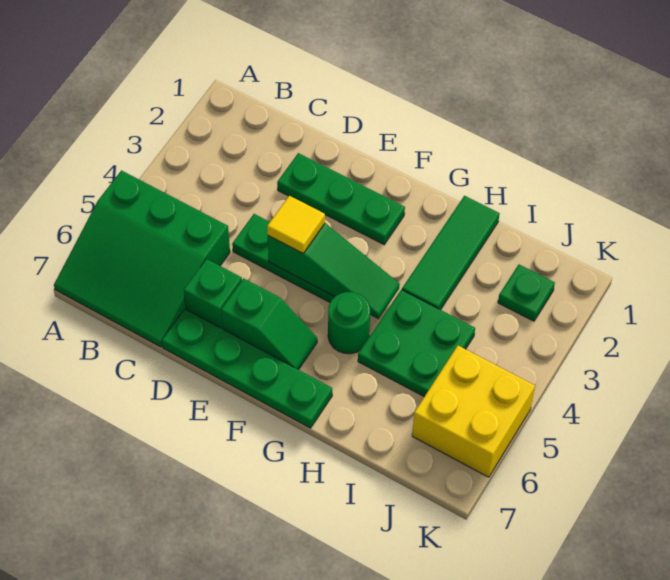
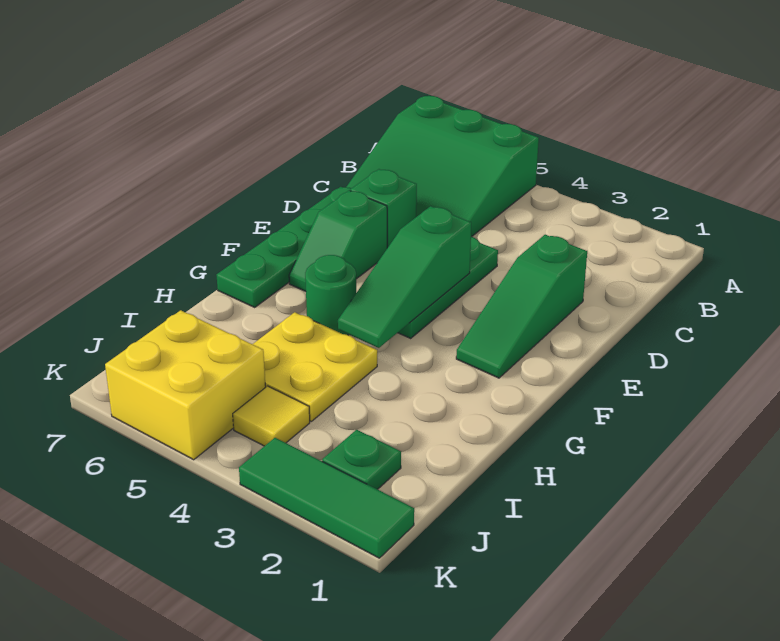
green slope A5:C7 level 1 top 5 -> green slope A5:C7 level 1 top A
green plate D2:F2 level 1 -> green slope D2:F2 level 1 top D
yellow tile E4 level 3 -> yellow tile J4 level 1
green tile H1:H3 level 1 -> green tile K1:K3 level 1
green plate H4:I5 level 1 -> yellow plate H4:I5 level 1

